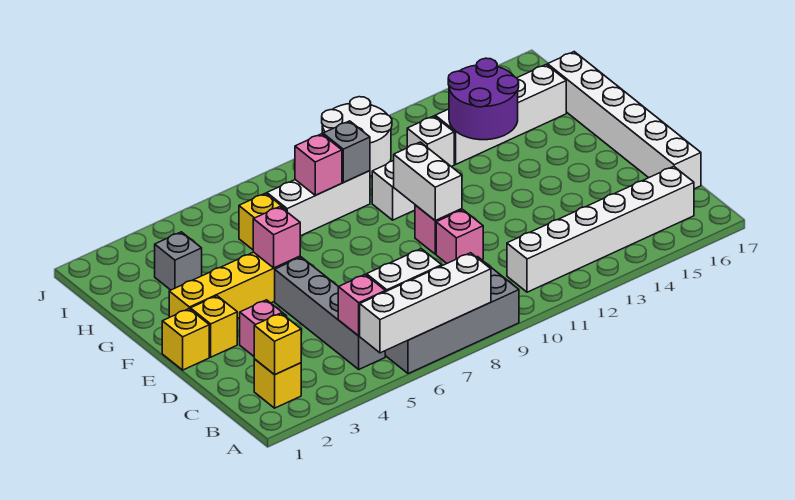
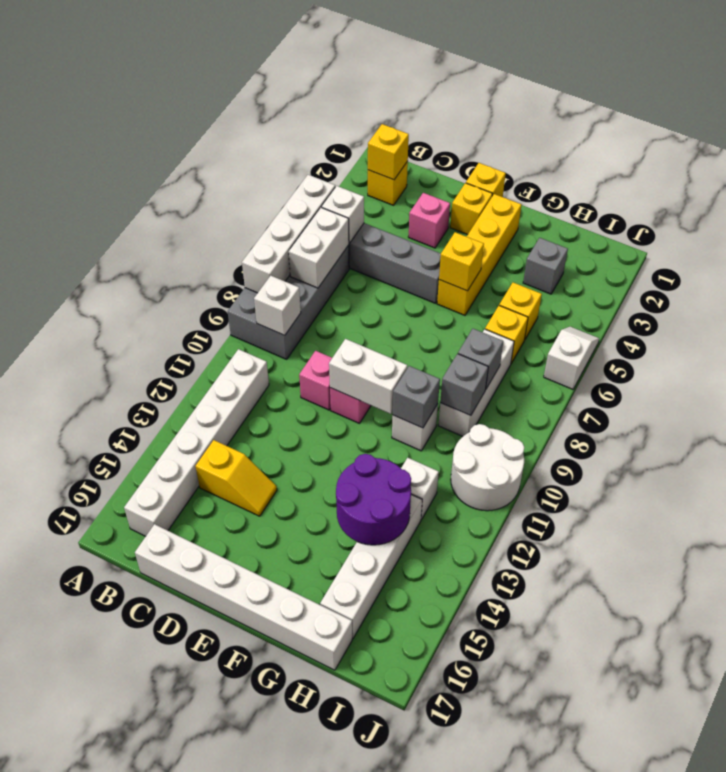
pink brick B5 level 2 -> white brick B5 level 2
none -> white brick B9 level 2
none -> yellow slope C14:D14 level 1 top C
pink brick F5 level 2 -> yellow brick F5 level 2
none -> grey brick G10 level 2
none -> yellow brick H5 level 1
pink brick H8 level 2 -> grey brick H8 level 2
none -> white slope J5:J6 level 1 top 6

